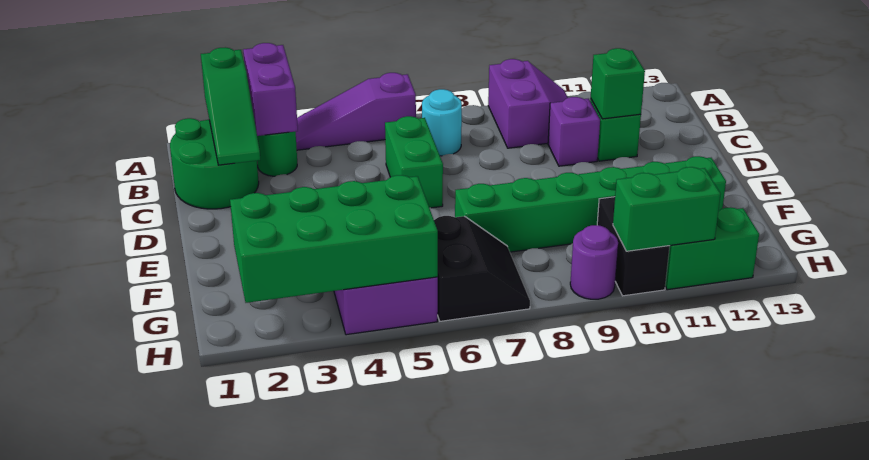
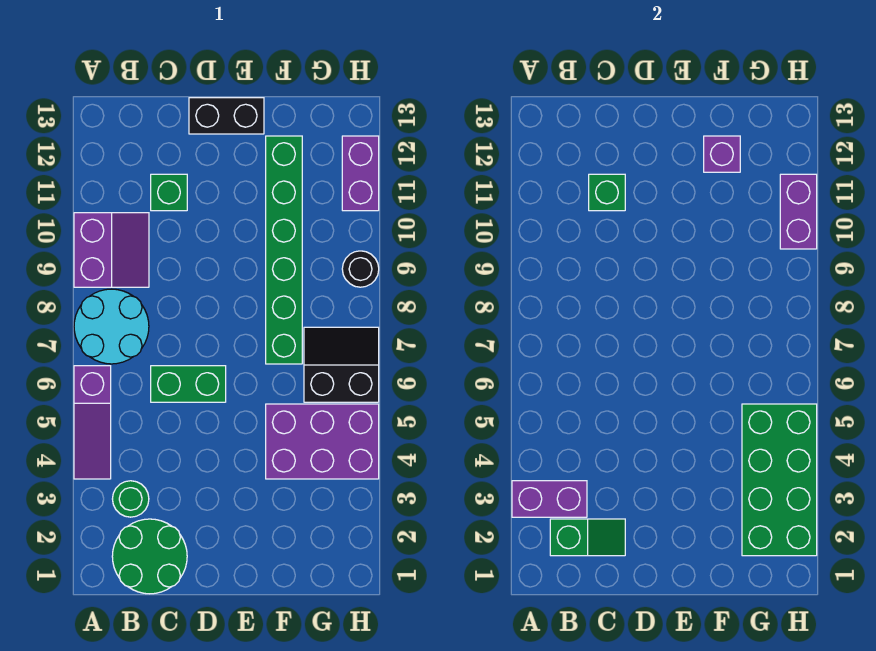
green slope A2:C2 level 2 top A -> green slope B2:C2 level 2 top B
purple slope A9:B10 level 1 top 9 -> purple slope A9:B10 level 1 top A
cyan round brick B7 level 1 -> cyan round brick A7:B8 level 1
purple brick C10 level 1 -> purple brick F12 level 2
black brick G10:H10 level 1 -> black brick D13:E13 level 1
purple round brick H9 level 1 -> black round brick H9 level 1
green brick H10:H11 level 2 -> purple brick H10:H11 level 2
green brick H11:H12 level 1 -> purple brick H11:H12 level 1

